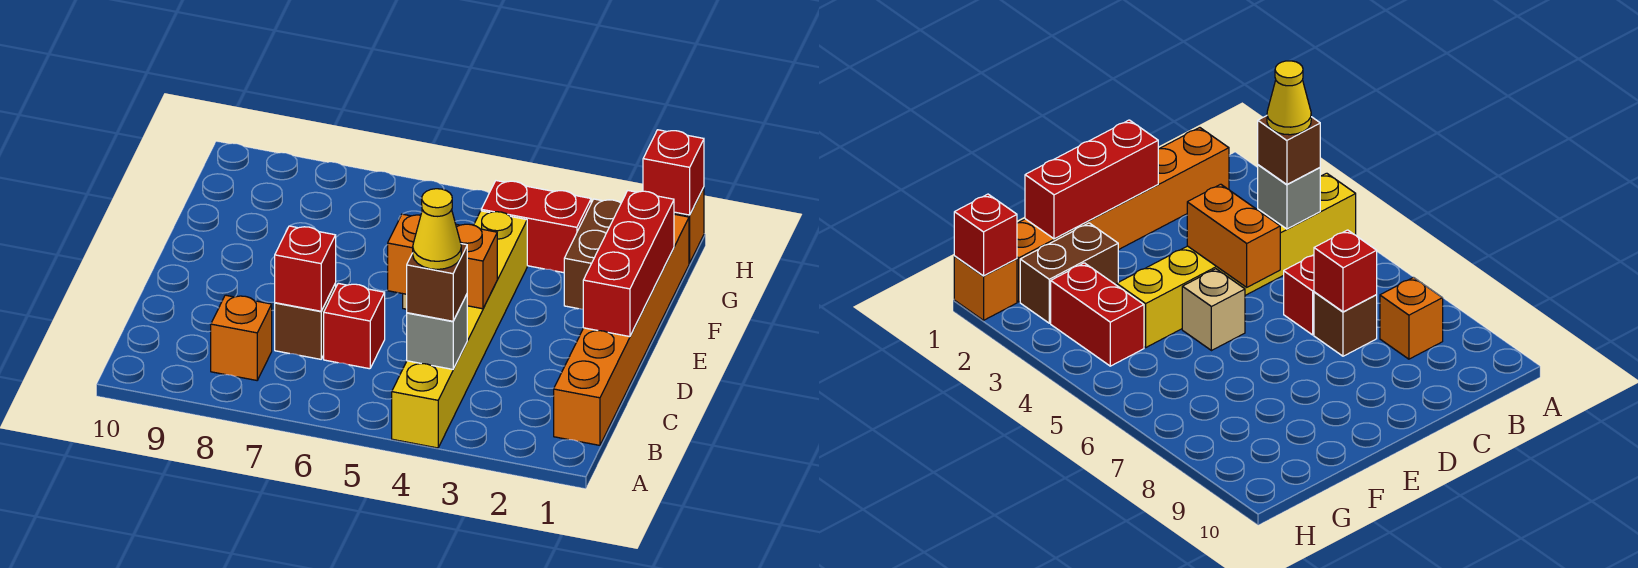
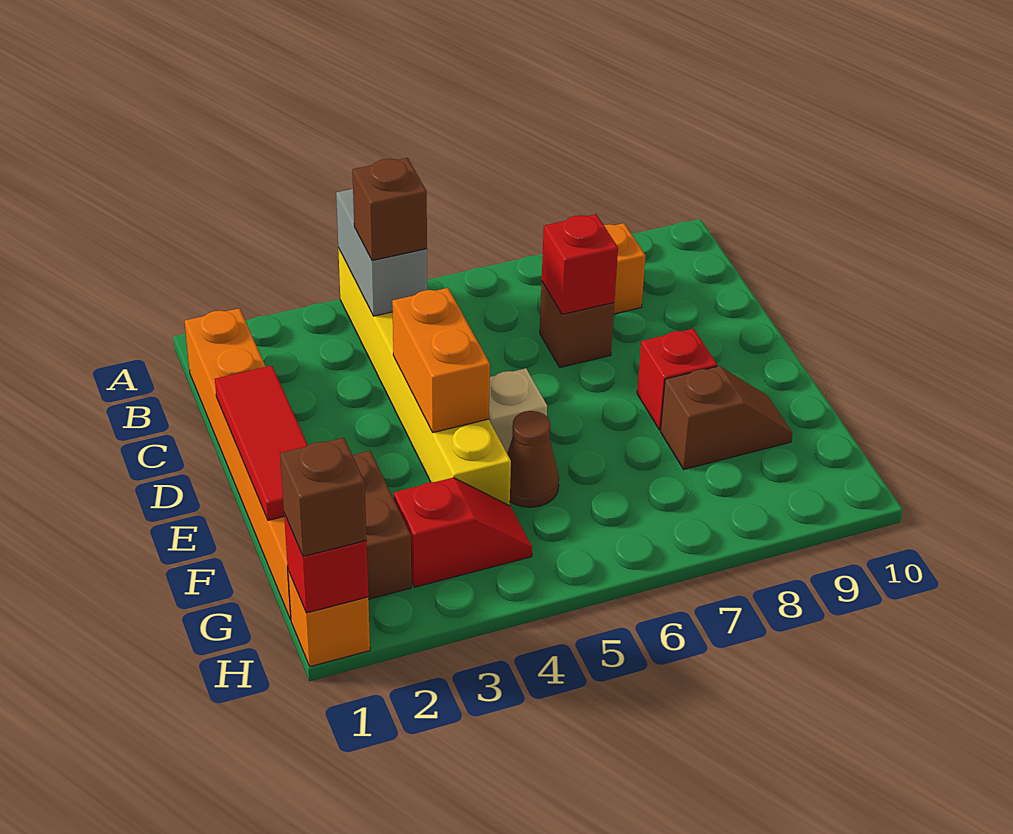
grey brick B4 level 2 -> grey brick A4:B4 level 2
yellow cone B4 level 4 -> none
red brick C6 level 1 -> red brick E8 level 1
red brick D1:F1 level 2 -> red tile D1:F1 level 2
orange brick D4:D5 level 2 -> orange brick D4:E4 level 2
none -> brown cone F5 level 1
none -> brown slope F8:F9 level 1 top 8
red brick G3:G4 level 1 -> red slope G3:G4 level 1 top 3
none -> brown brick H1 level 3

